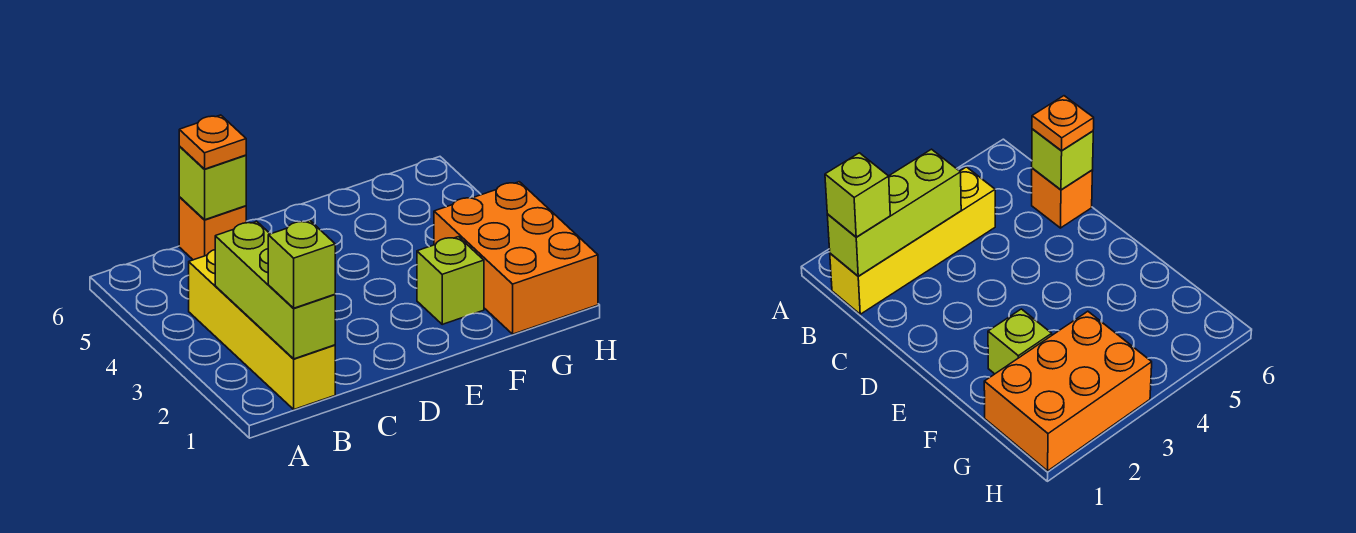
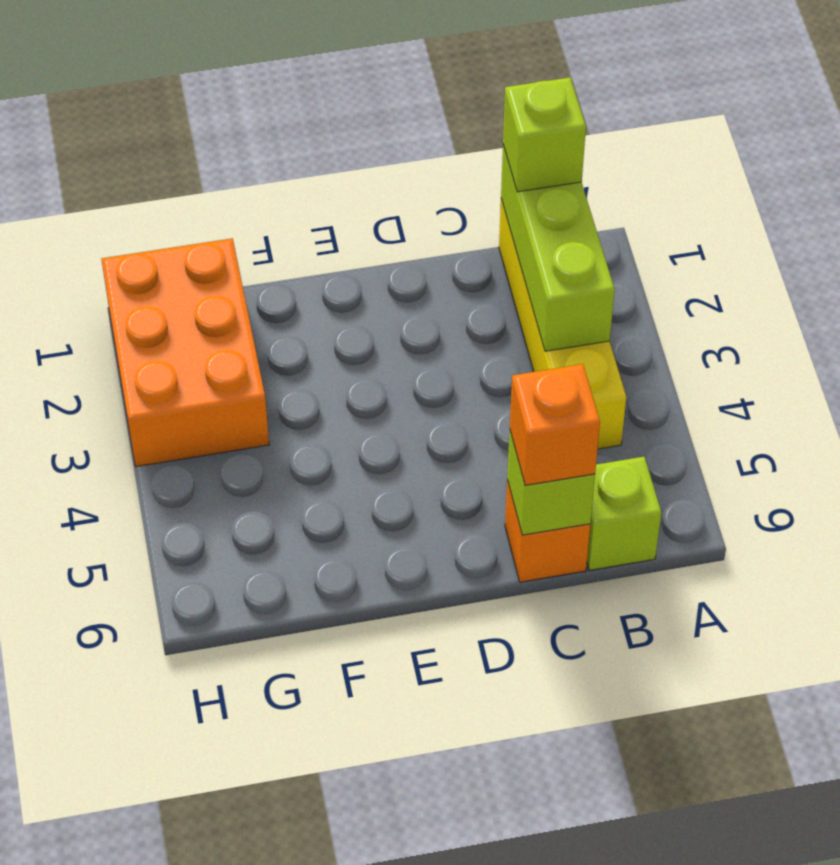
orange plate C6 level 3 -> orange brick C6 level 3
lime brick F2 level 1 -> lime brick B6 level 1

